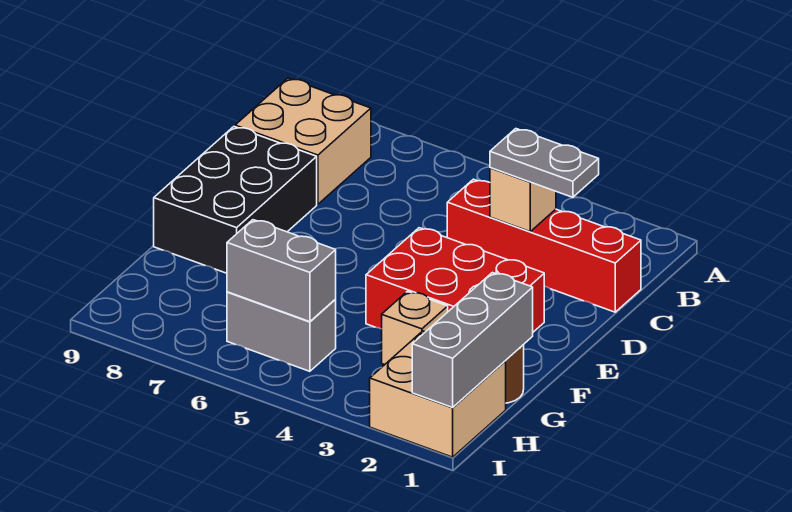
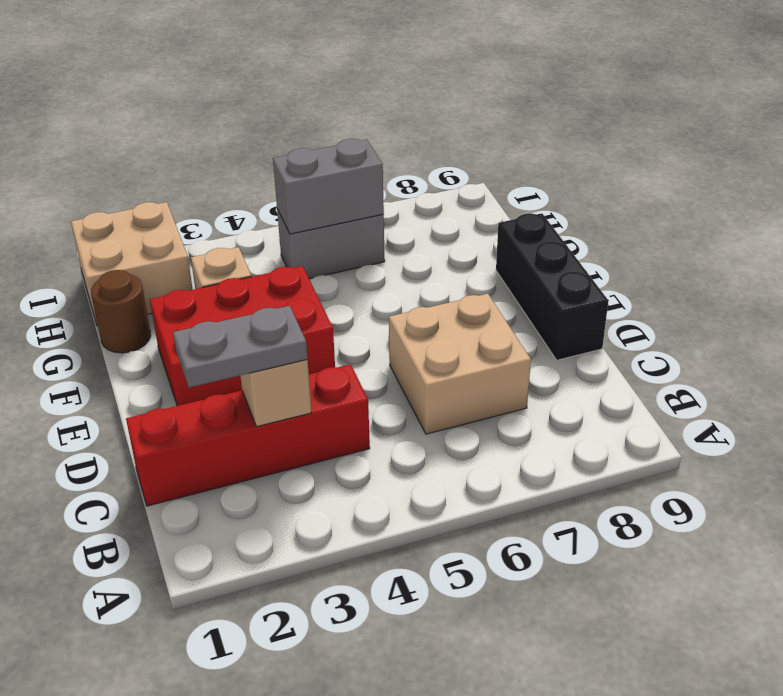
tan brick B8:C9 level 1 -> tan brick C6:D7 level 1
black brick D8:F9 level 1 -> black brick D9:F9 level 1
grey brick G1:I1 level 2 -> none

